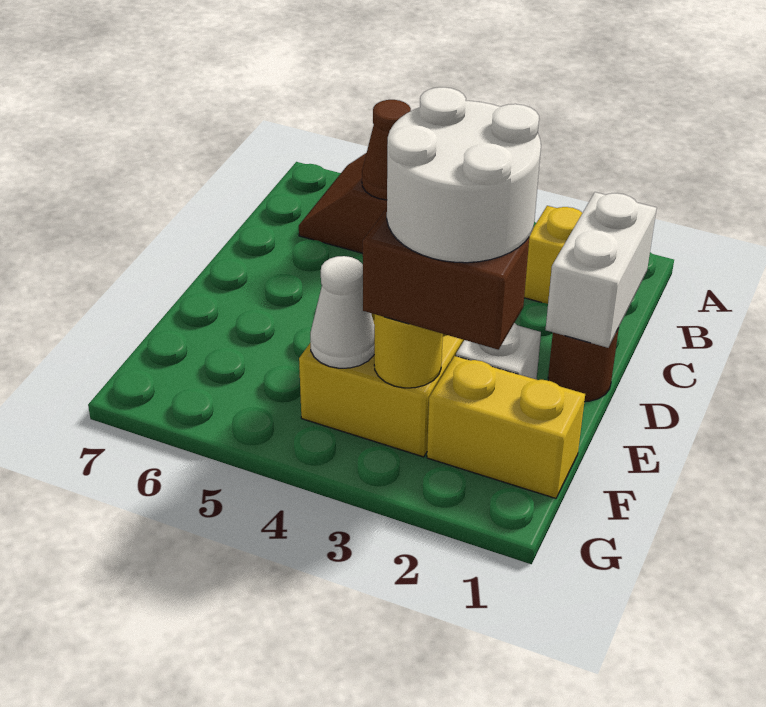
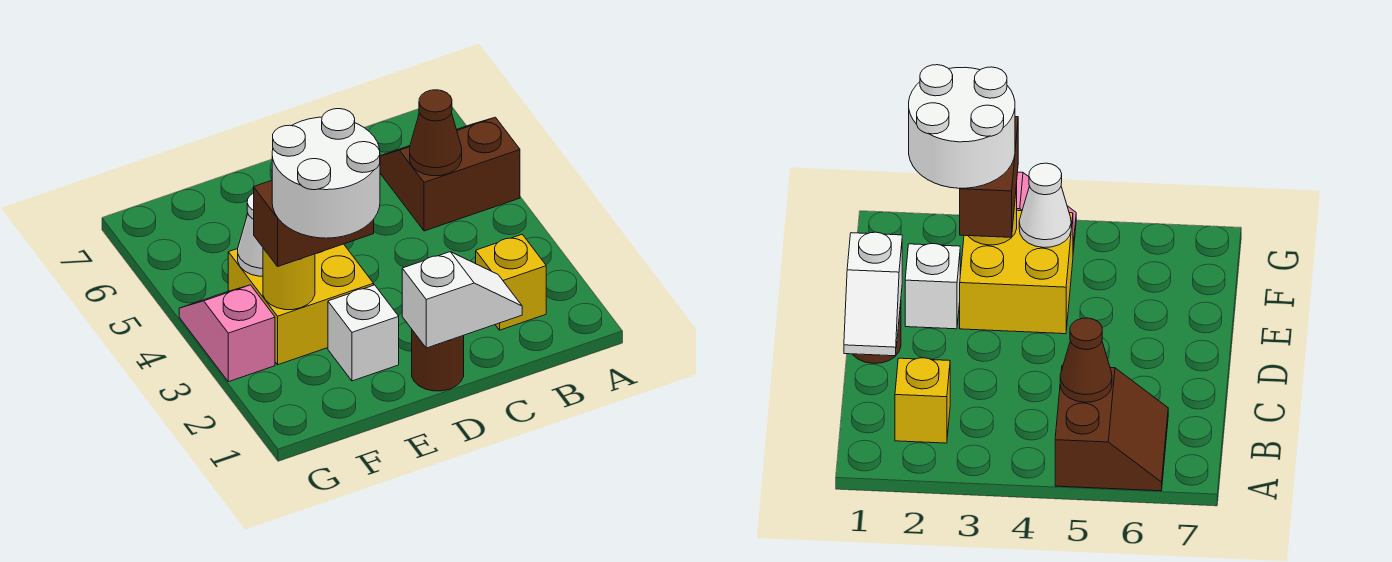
white brick C1:D1 level 2 -> white slope C1:D1 level 2 top D
yellow brick F1:F2 level 1 -> none
brown brick F2:F3 level 3 -> brown brick E3:F3 level 3
none -> pink slope G3:G4 level 1 top 3

